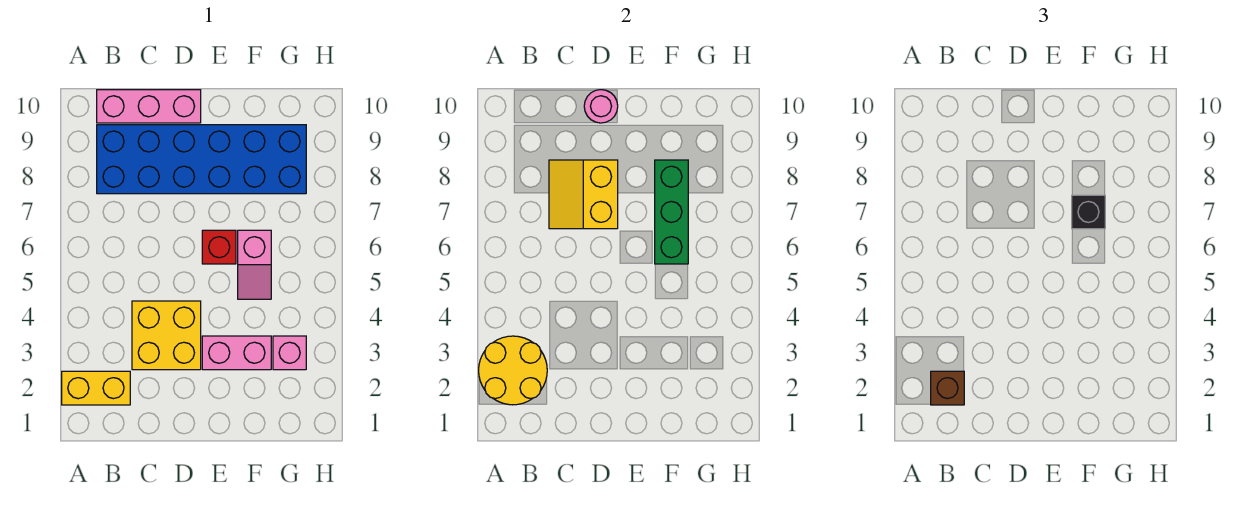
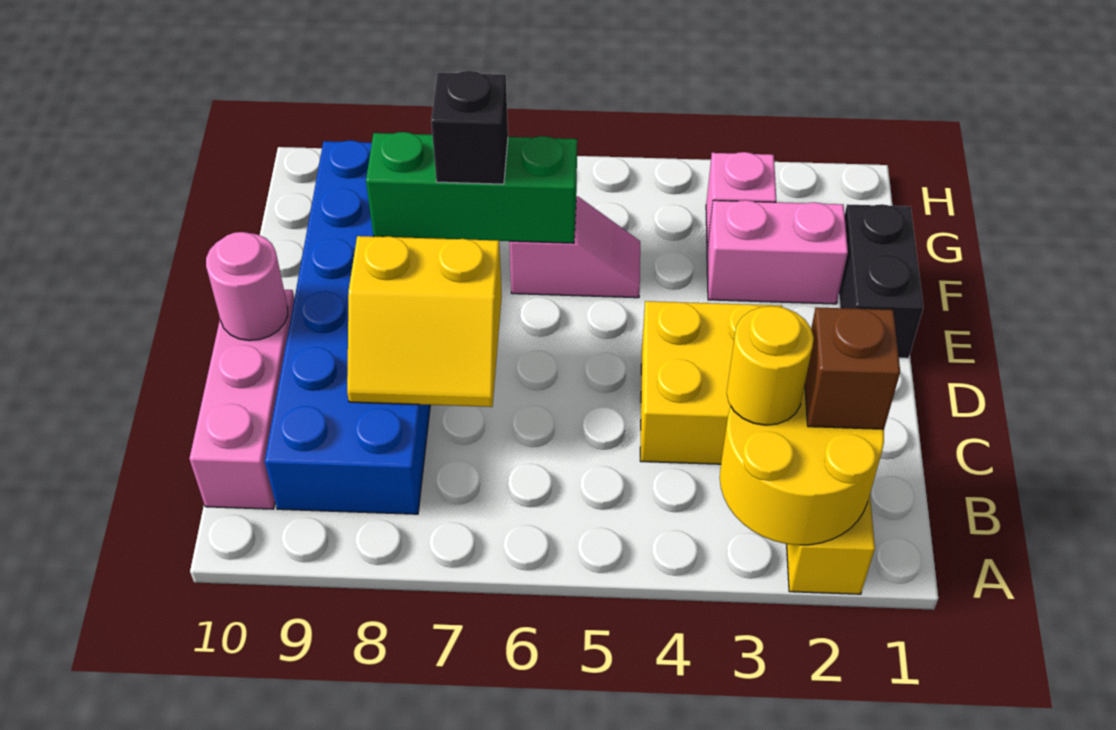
none -> yellow round brick B3 level 3
none -> black brick E1:F1 level 1
pink brick E3:F3 level 1 -> pink brick F2:F3 level 1
red brick E6 level 1 -> none

